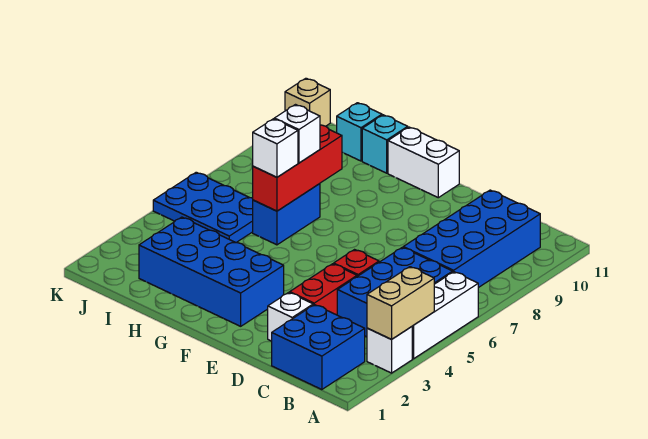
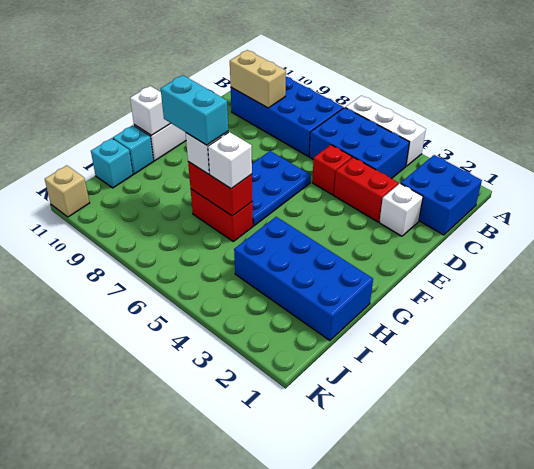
white brick A3 level 1 -> white brick G11 level 2
tan brick A3:A4 level 2 -> tan brick C9:C10 level 2
blue brick F2:I3 level 1 -> blue brick H1:I4 level 1
blue brick H6:H7 level 1 -> red brick H6:H7 level 1
red brick H6:H8 level 2 -> red brick H6:H7 level 2
none -> cyan brick H7:H8 level 4
blue plate I5:K6 level 1 -> blue plate E6:G7 level 1

